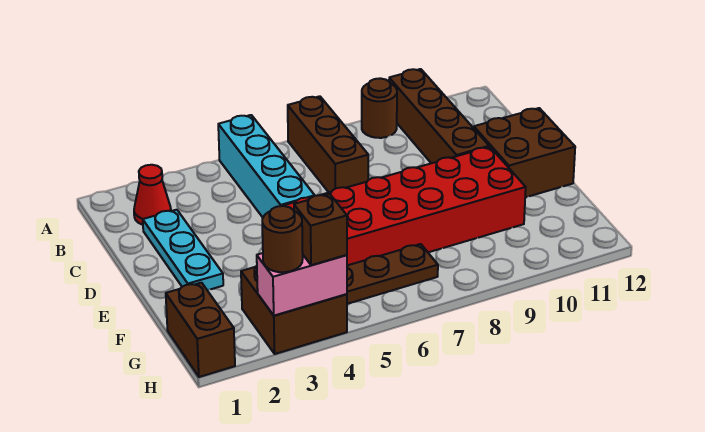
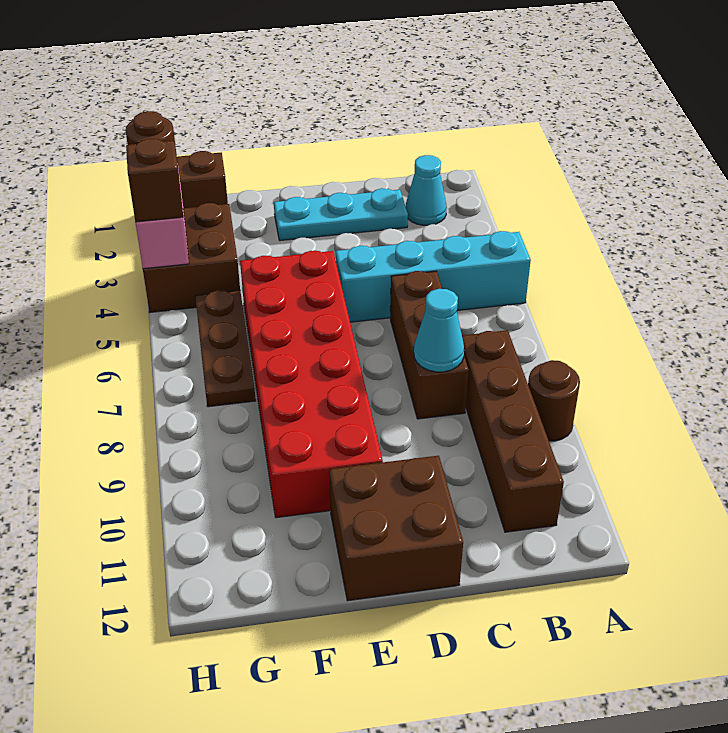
brown brick A7:C7 level 1 -> brown brick C6:C8 level 1
brown brick A10:D10 level 1 -> brown brick B8:B11 level 1
red cone B2 level 1 -> cyan cone B2 level 1
none -> cyan cone C8 level 2

